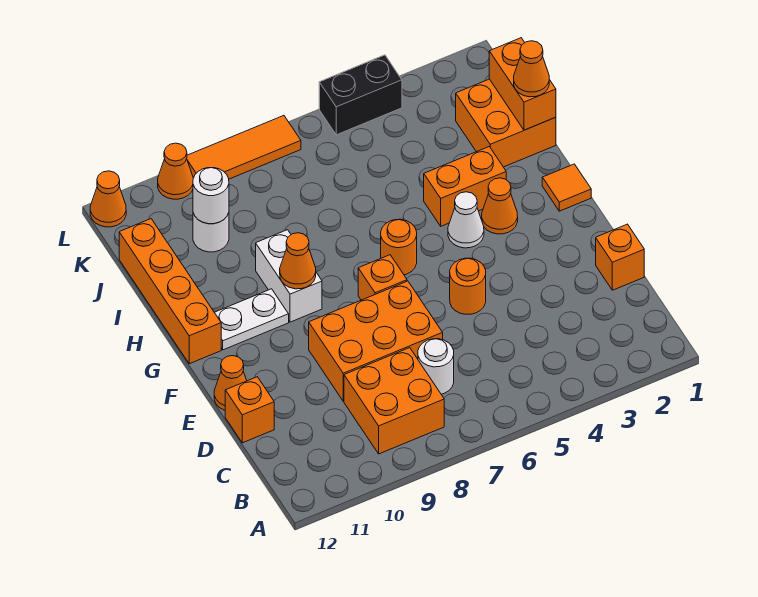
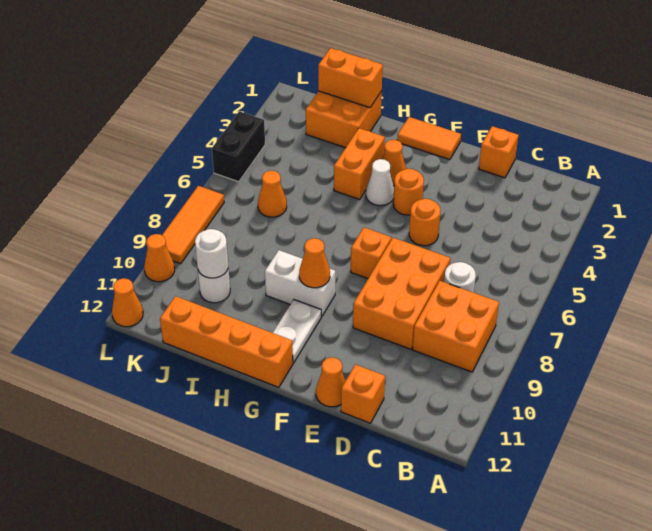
orange tile G1 level 1 -> orange tile F1:G1 level 1
orange round brick G6 level 1 -> orange round brick F4 level 1
orange cone I1 level 3 -> orange cone J6 level 1

